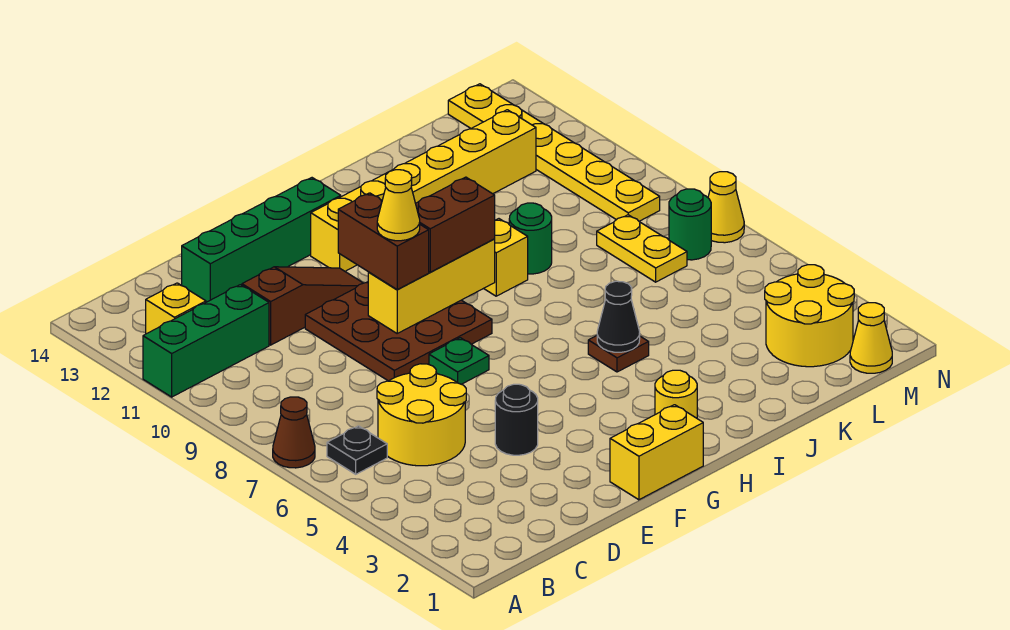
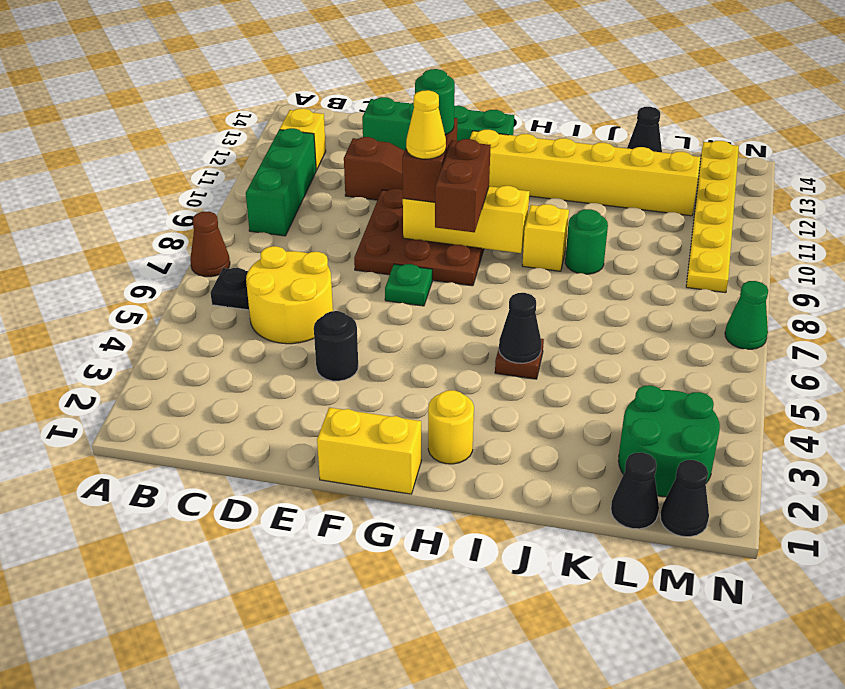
green brick A11:C11 level 1 -> green brick B9:B11 level 1
brown brick G9:H9 level 3 -> brown brick G8:G9 level 3
none -> black cone K14 level 1
none -> black cone L1 level 1
yellow round brick L2:M3 level 1 -> green round brick L2:M3 level 1
yellow plate L7:L8 level 1 -> none
yellow cone M1 level 1 -> black cone M1 level 1
green round brick M7 level 1 -> green round brick F10 level 4
yellow cone N7 level 1 -> green cone N7 level 1

